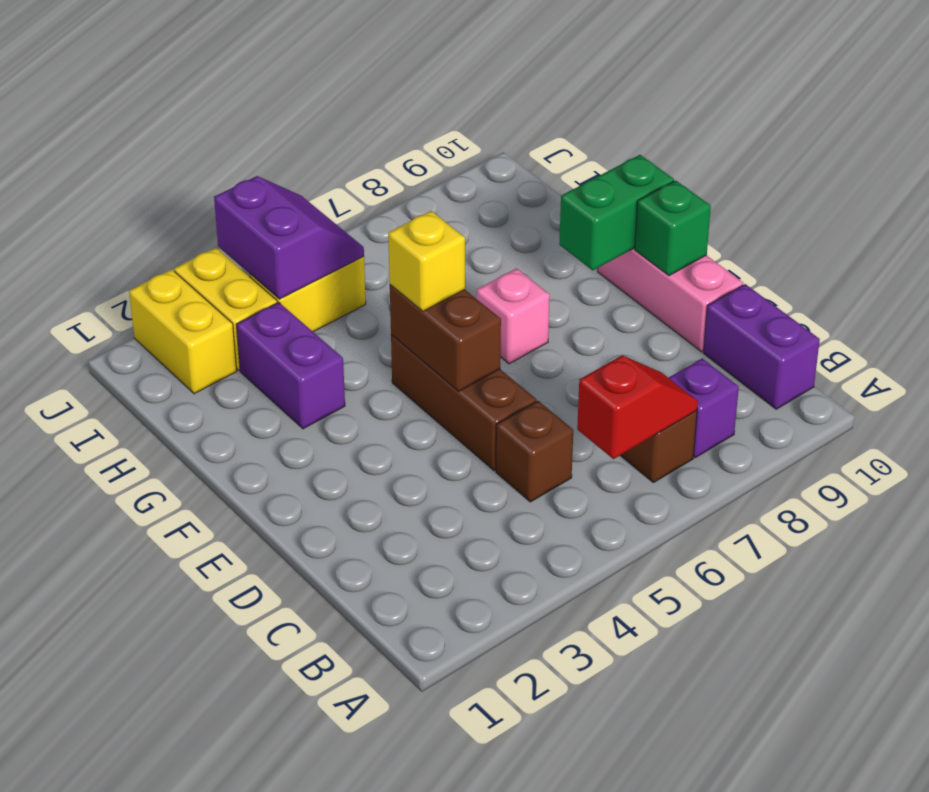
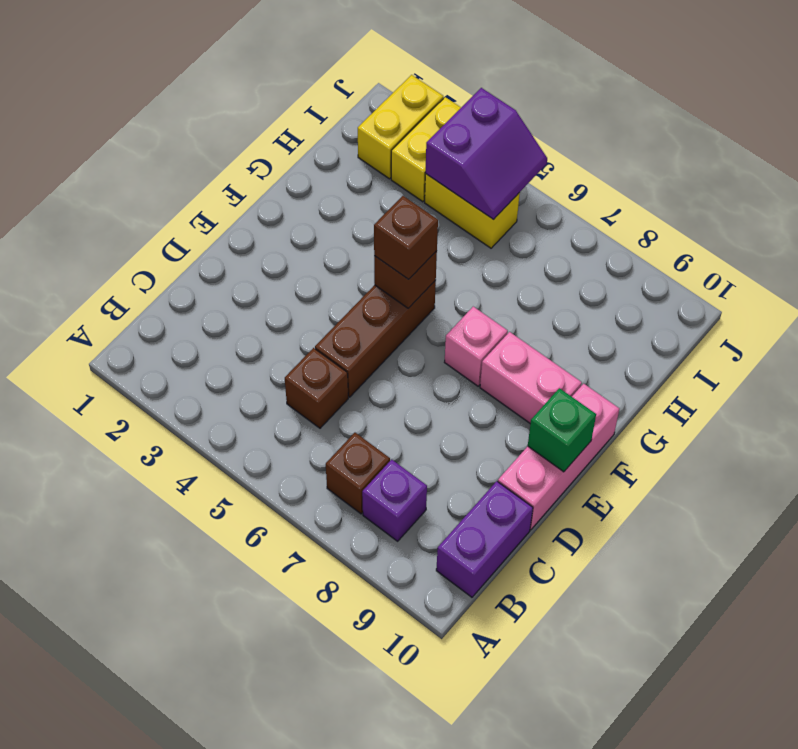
red slope B6:B7 level 2 top 6 -> none
brown brick E5:F5 level 2 -> brown brick F5 level 2
yellow brick F5 level 3 -> brown brick F5 level 3
none -> pink brick F8:F9 level 1
green brick F9:F10 level 2 -> none
purple brick G3:H3 level 1 -> none

